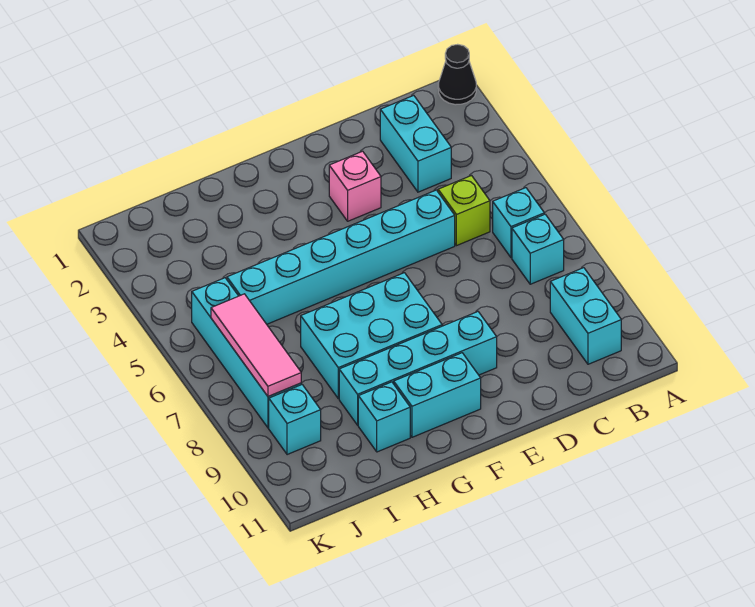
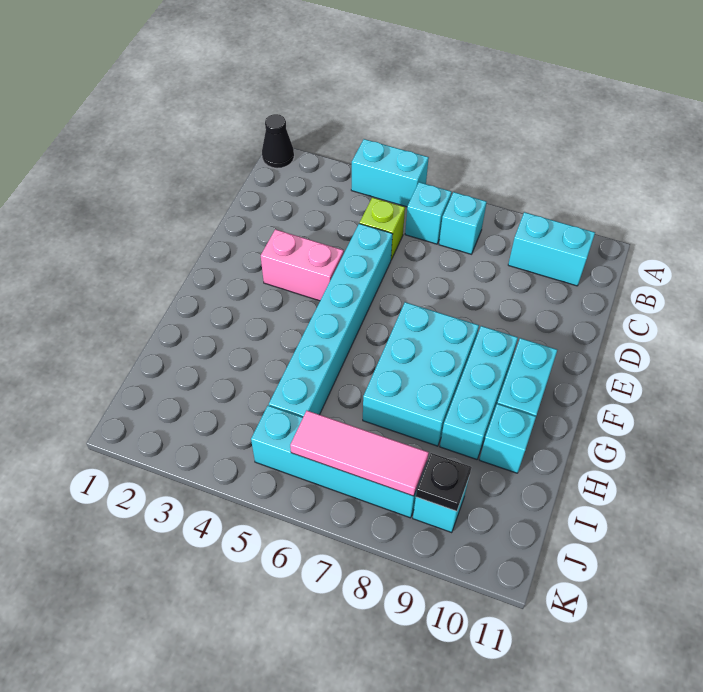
cyan brick C2:C3 level 1 -> cyan brick A4:A5 level 1
pink brick E3 level 1 -> pink brick E3:E4 level 1
cyan brick E9:H9 level 1 -> cyan brick F9:H9 level 1
none -> black plate J9 level 2

